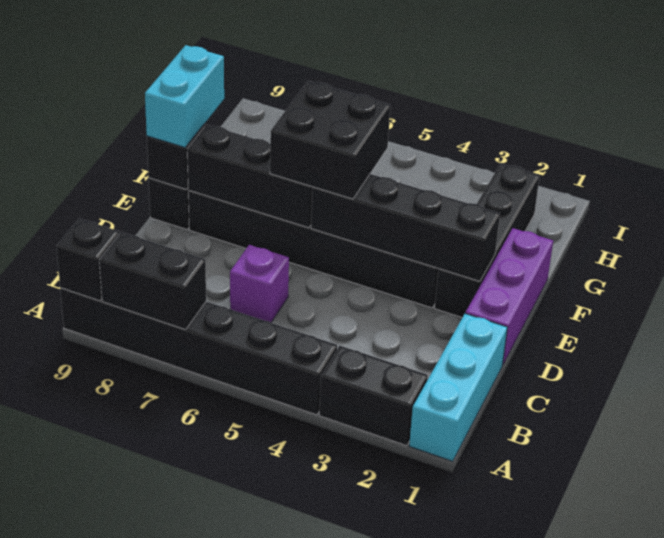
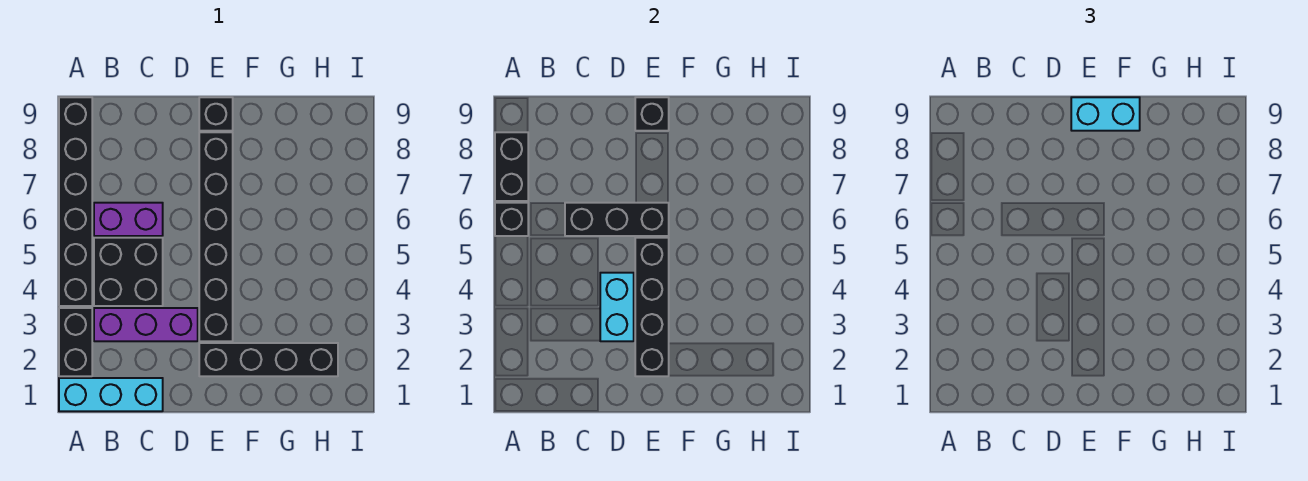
black brick A9 level 2 -> black brick A6 level 2
purple brick C6 level 1 -> purple brick B6:C6 level 1
purple brick D1:F1 level 1 -> purple brick B3:D3 level 1
none -> cyan brick D3:D4 level 2
black brick E5:F6 level 3 -> black brick B4:C5 level 1
black brick E6:E8 level 2 -> black brick C6:E6 level 2

